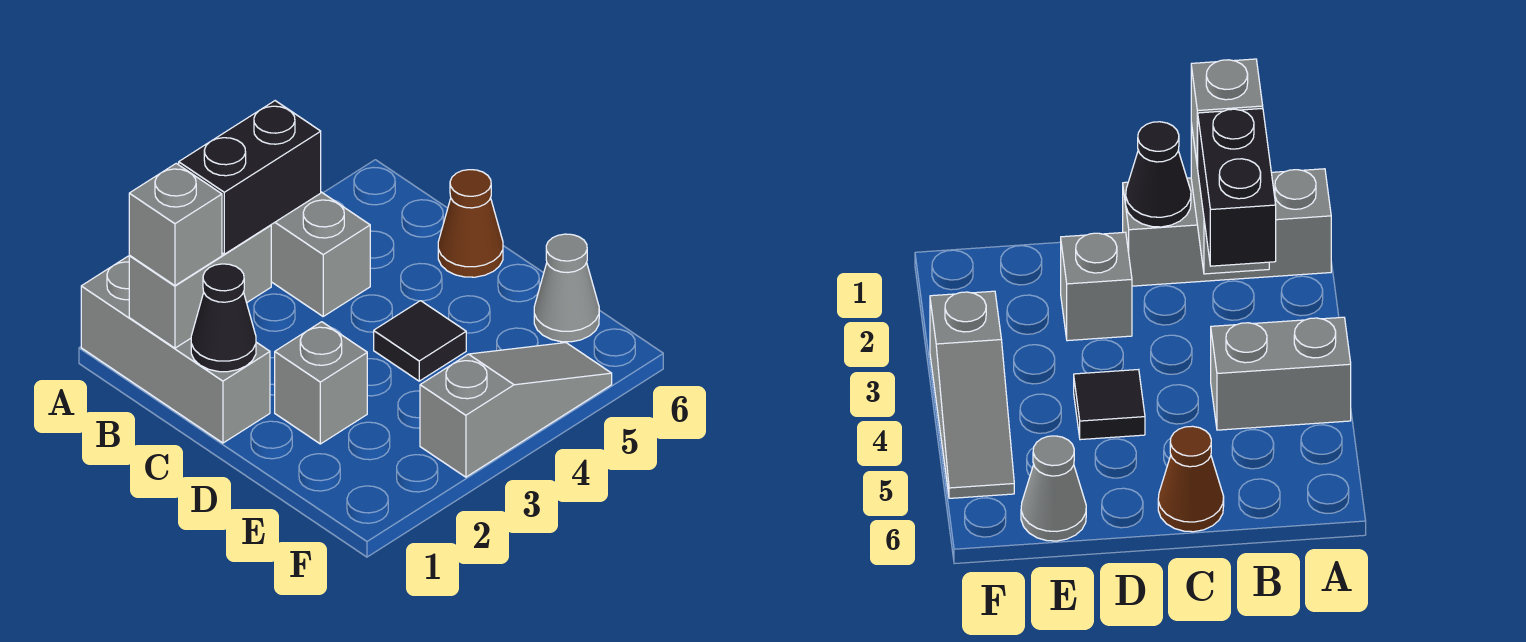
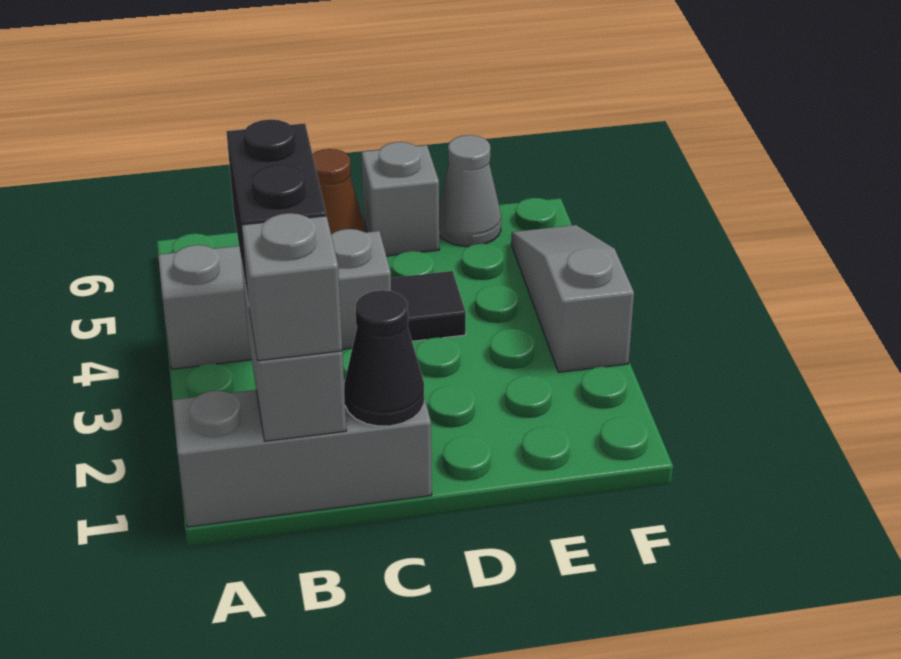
grey brick A4:B4 level 1 -> grey brick A4:C4 level 1
grey brick D2 level 1 -> grey brick D6 level 1

